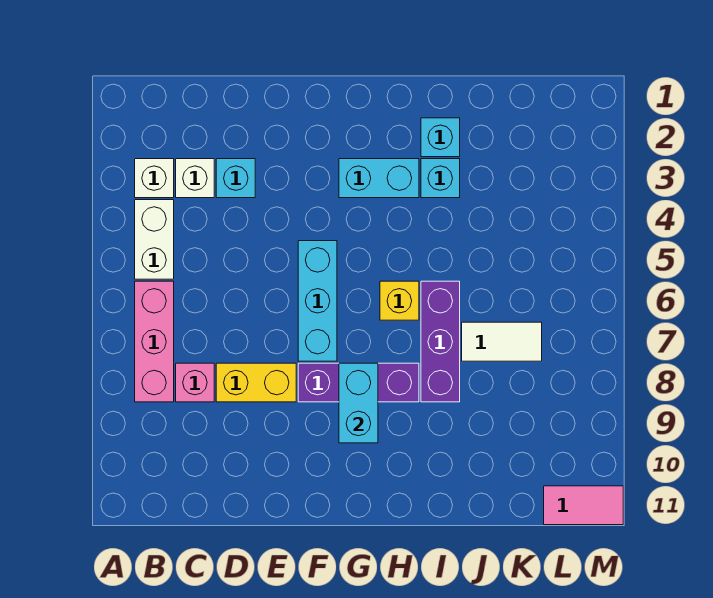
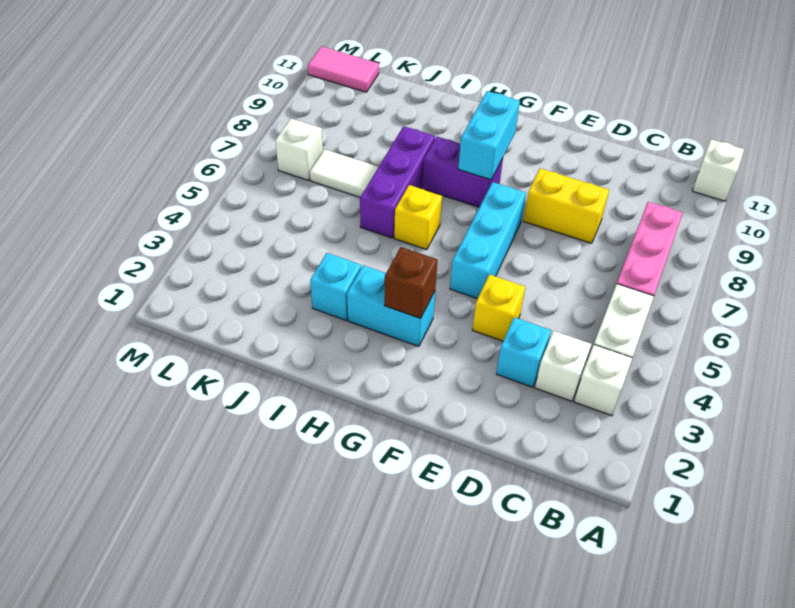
none -> white brick A11 level 1
pink brick C8 level 1 -> none
none -> yellow brick E4 level 1
purple brick F8:H8 level 1 -> purple brick G8:H8 level 1
none -> brown brick G3 level 2
cyan brick I2 level 1 -> none
none -> white brick L7 level 1

